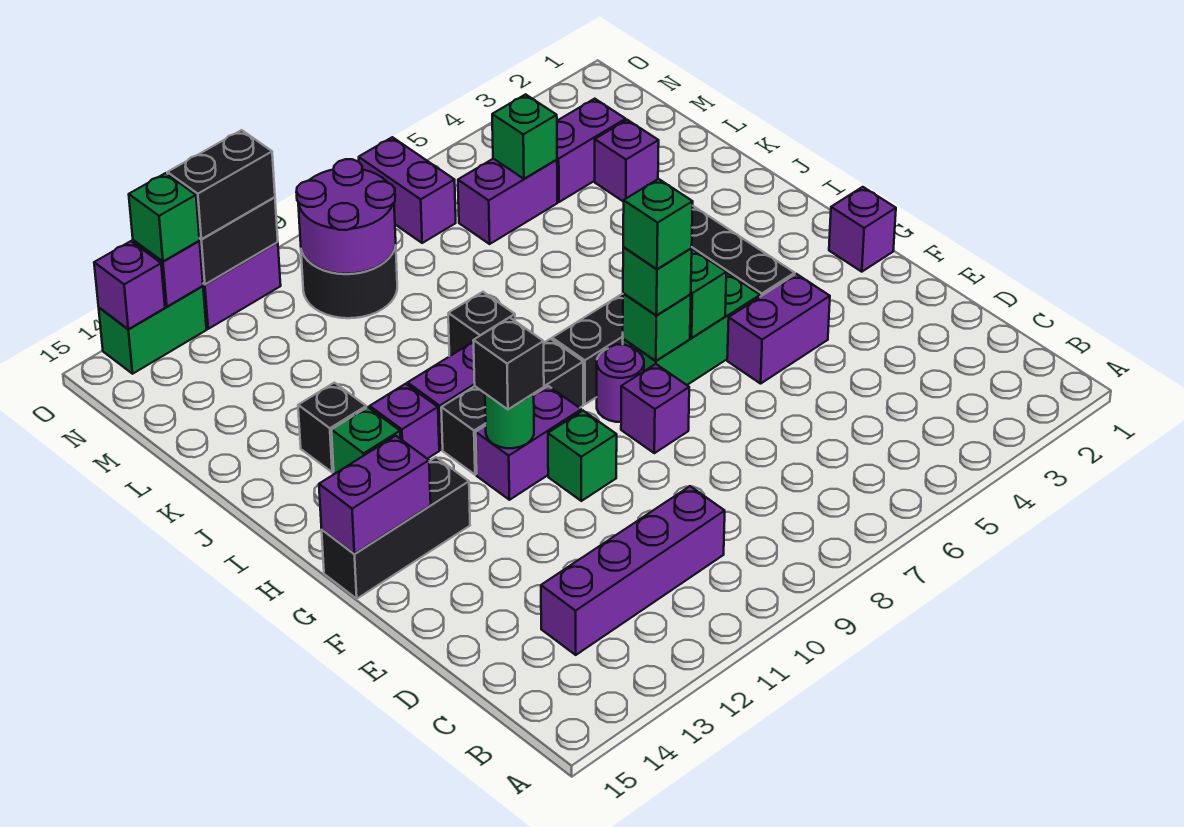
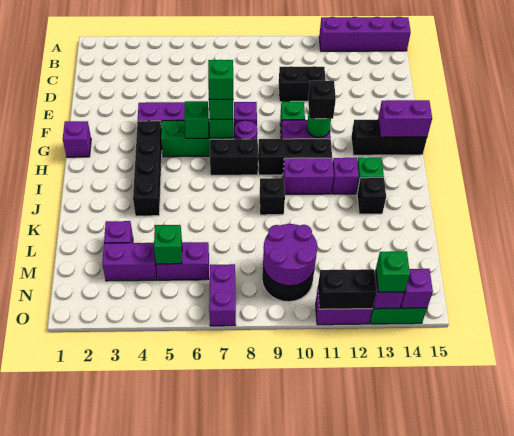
purple brick C10:C13 level 1 -> purple brick A12:A15 level 1
black brick O11:O12 level 3 -> black brick D10:D11 level 1

